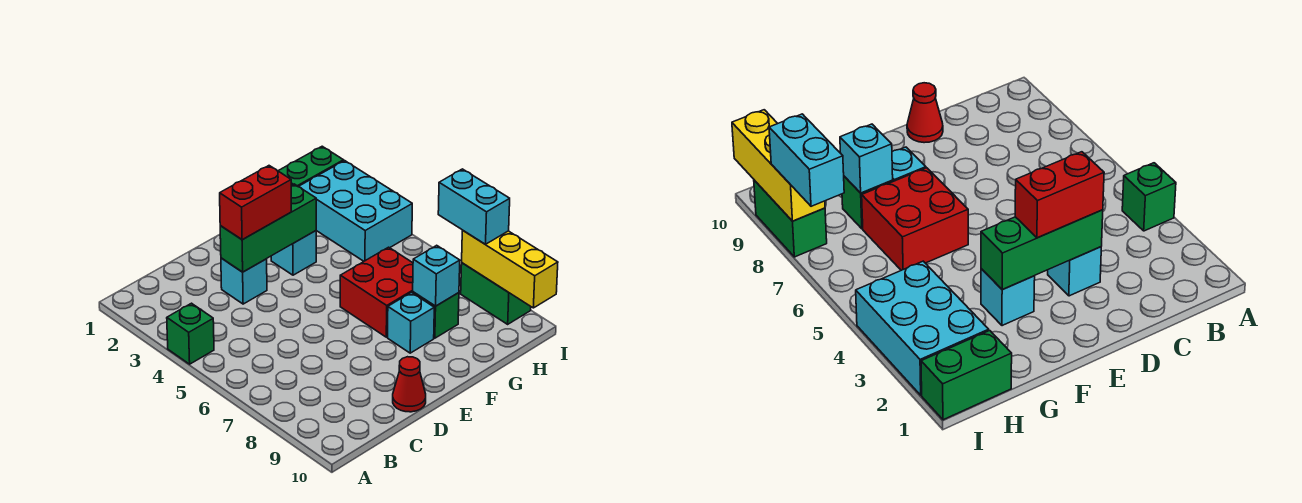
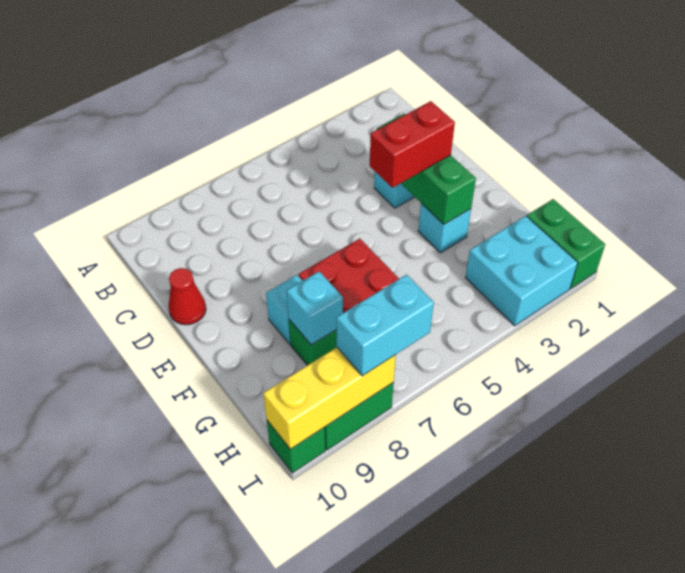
green brick A4 level 1 -> green brick I10 level 1
red brick D3:E3 level 3 -> red brick E3:E4 level 3
cyan brick H2:I4 level 1 -> cyan brick H2:I3 level 1

